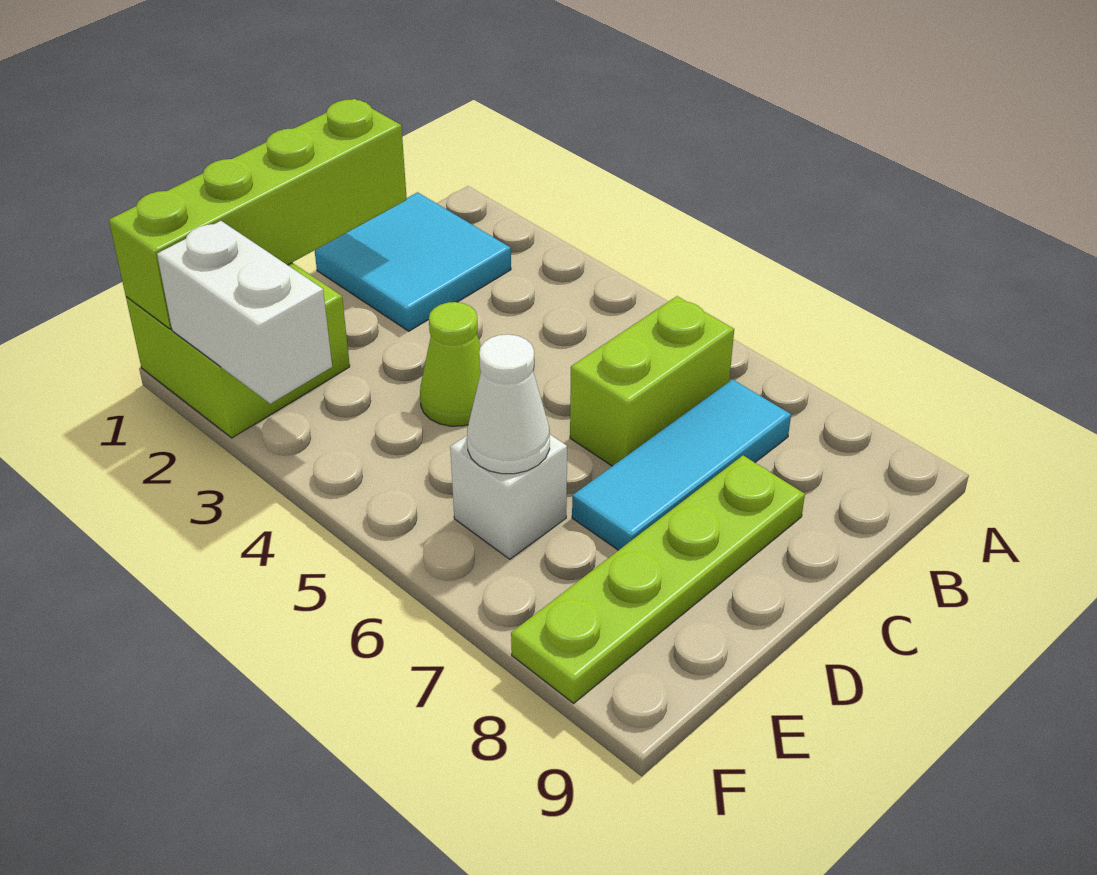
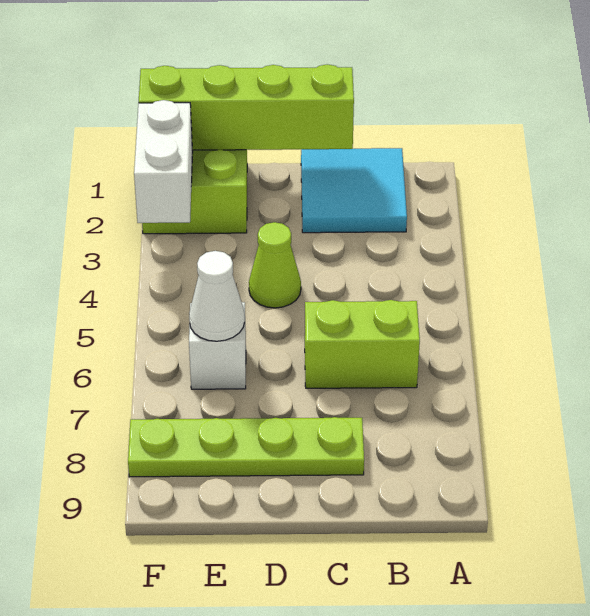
cyan tile B7:D7 level 1 -> none

